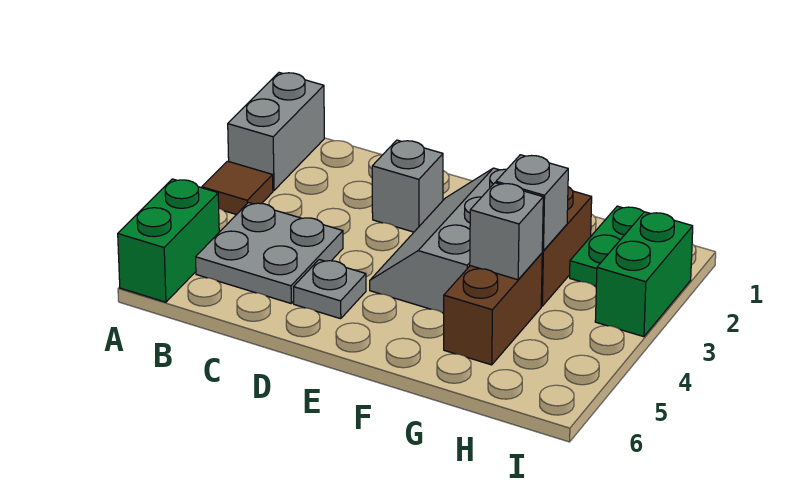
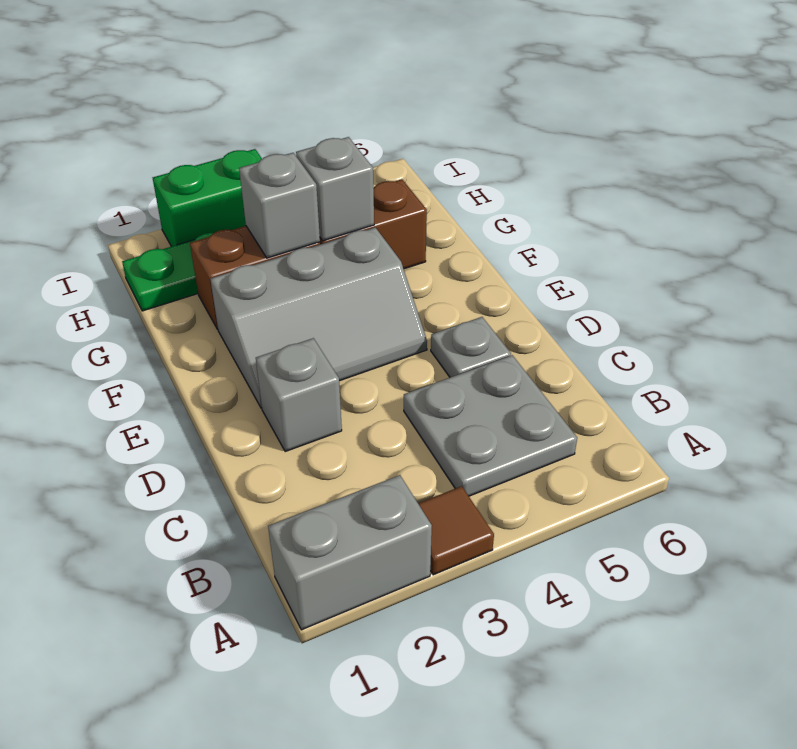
green brick A5:A6 level 1 -> none

